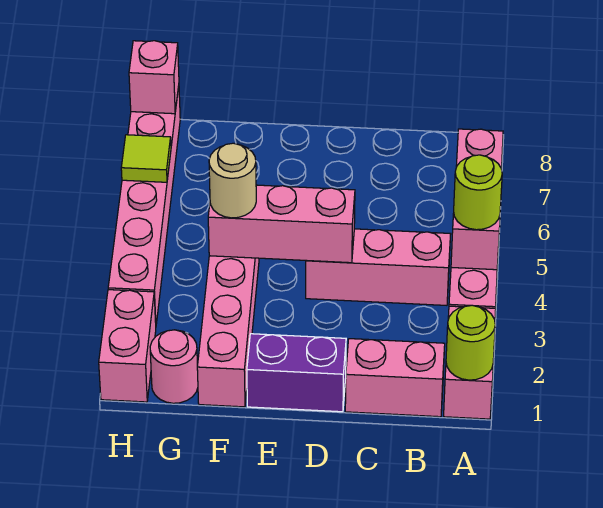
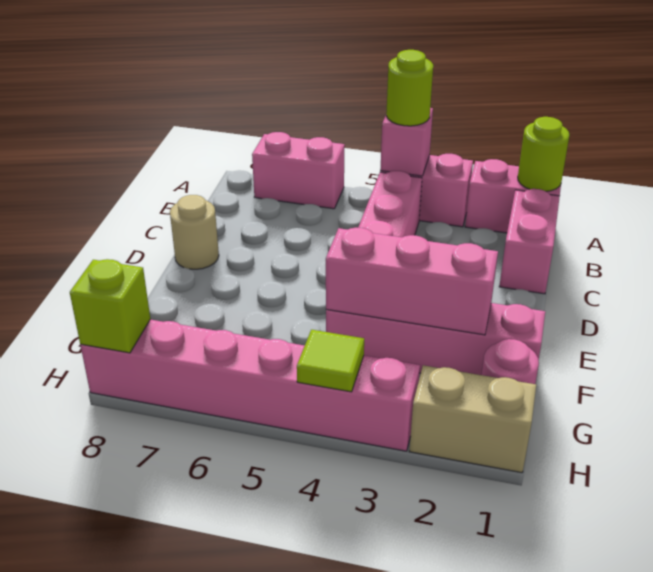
purple brick D1:E1 level 1 -> none
pink brick D4:F4 level 2 -> pink brick F2:F4 level 2
tan round brick F4 level 3 -> tan round brick D8 level 1
pink brick H1:H2 level 1 -> tan brick H1:H2 level 1
lime tile H6 level 2 -> lime tile H4 level 2
pink brick H8 level 2 -> lime brick H8 level 2

